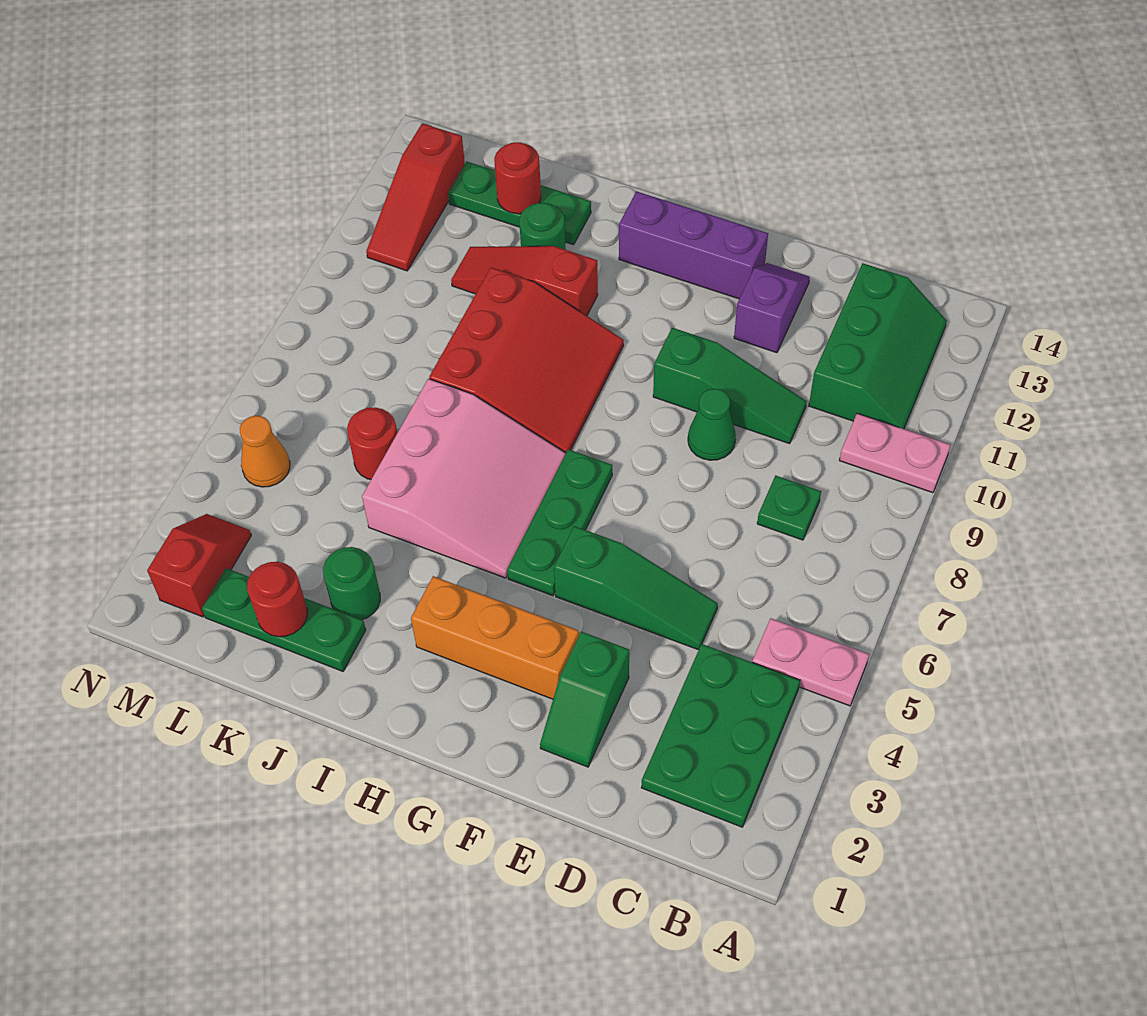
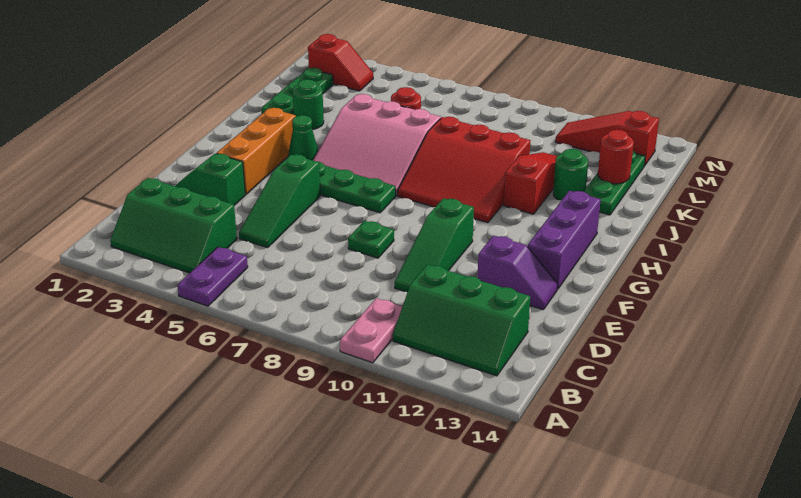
pink plate A5:B5 level 1 -> purple plate A5:B5 level 1
green plate B2:C4 level 1 -> green slope B2:C4 level 1 top C
green plate C8 level 1 -> green plate E8 level 1
green cone E9 level 1 -> green cone H4 level 1
red round brick K2 level 2 -> none
orange cone M5 level 1 -> none

